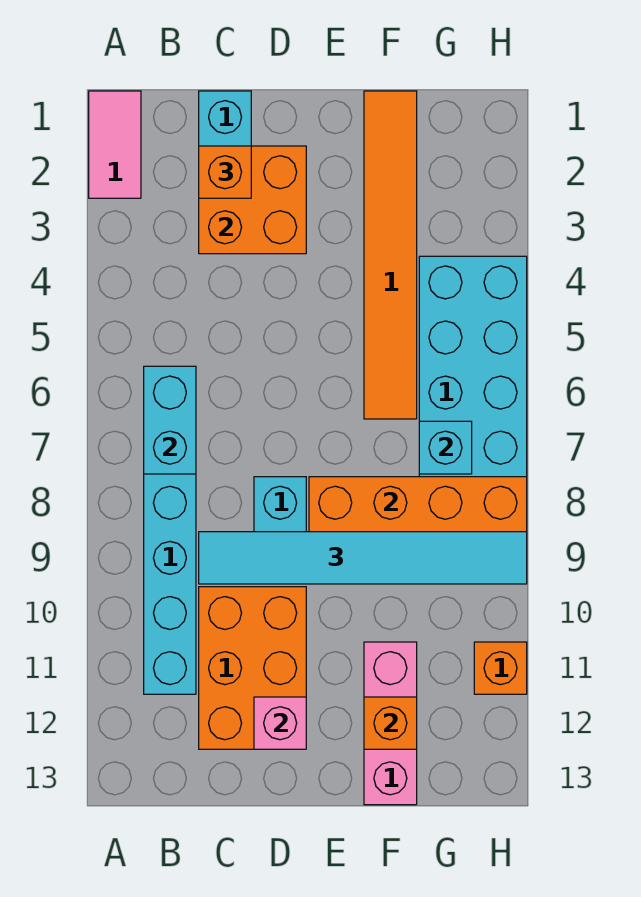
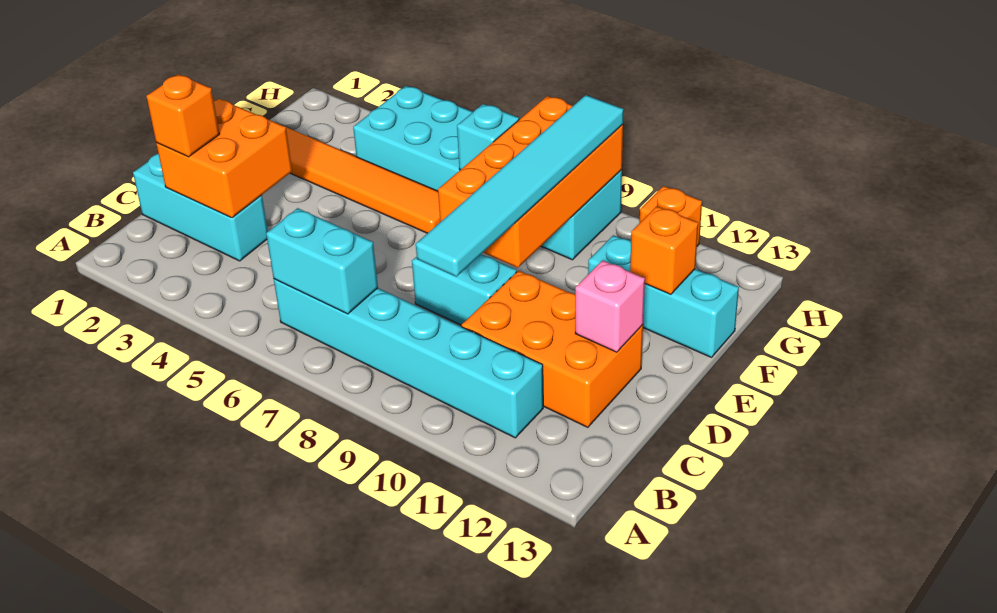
pink tile A1:A2 level 1 -> none
pink brick F11:F13 level 1 -> cyan brick F11:F13 level 1

